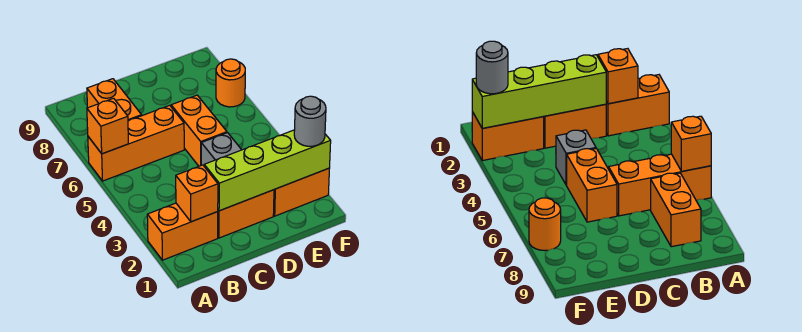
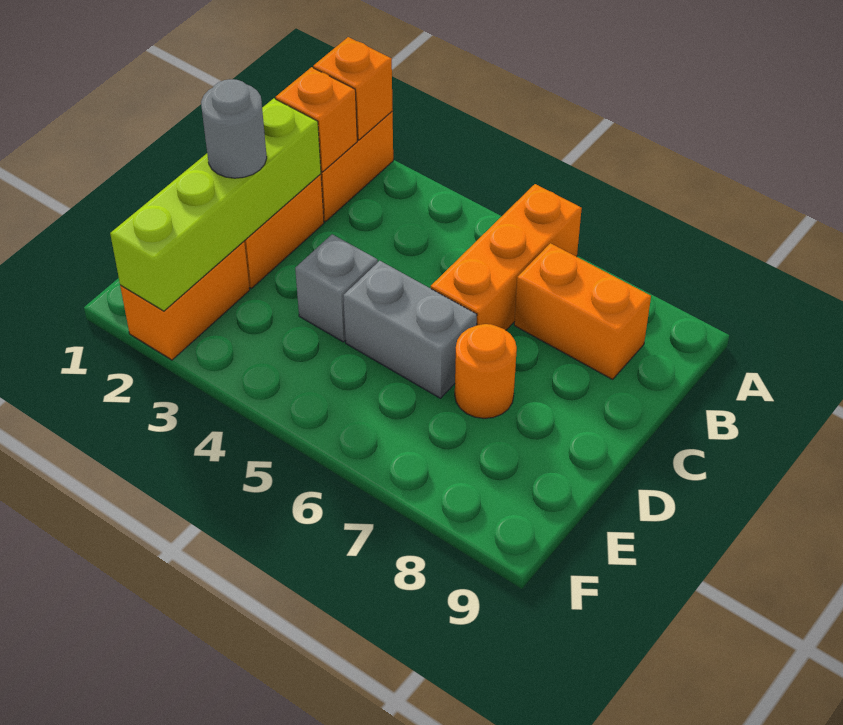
orange brick A6 level 2 -> orange brick A2 level 2
orange brick D5:D6 level 1 -> grey brick D5:D6 level 1
grey round brick F2 level 3 -> grey round brick D2 level 3
orange round brick F7 level 1 -> orange round brick D7 level 1

